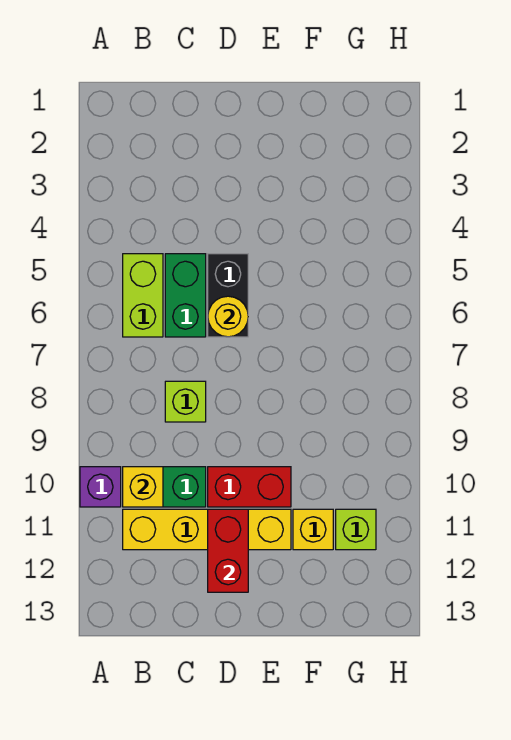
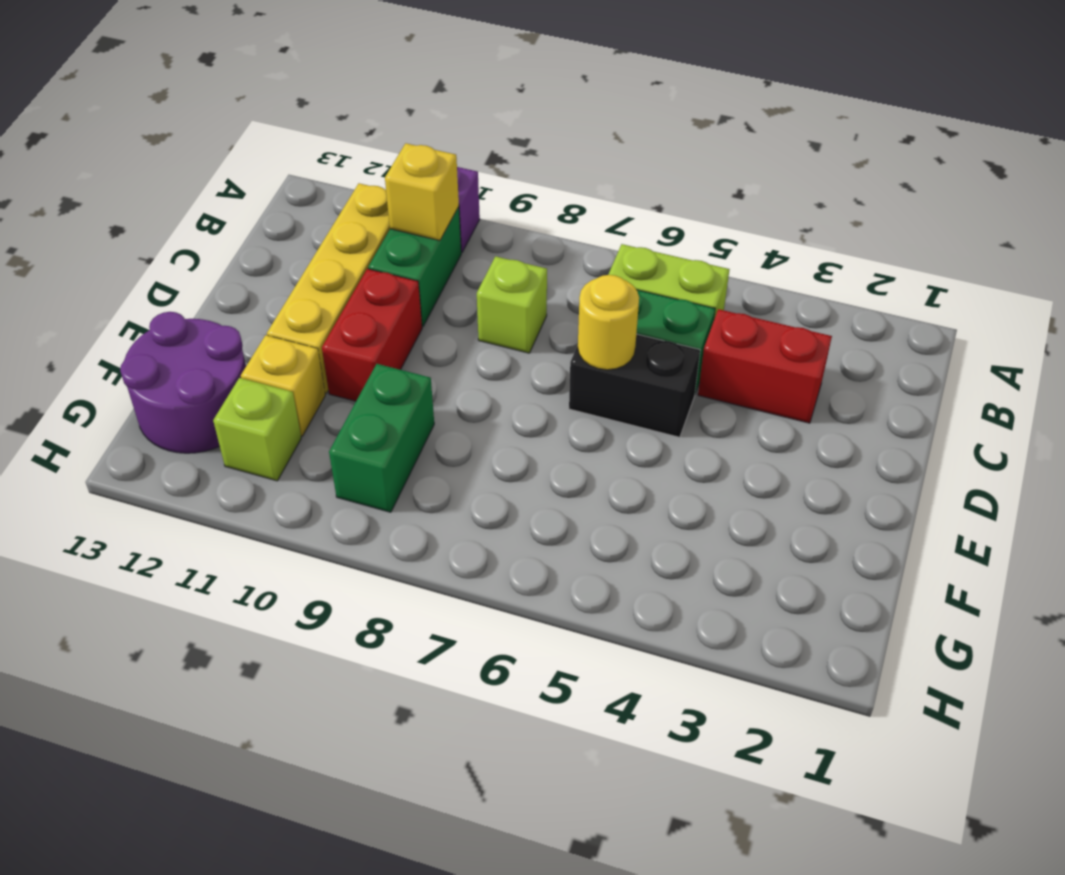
red brick D11:D12 level 2 -> red brick C3:C4 level 1
none -> green brick F9:G9 level 1
none -> purple round brick F12:G13 level 1

